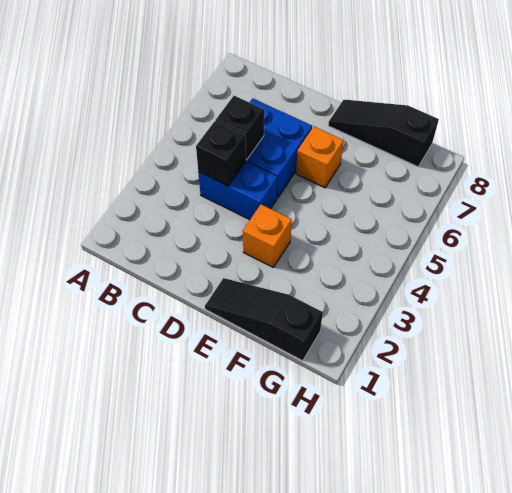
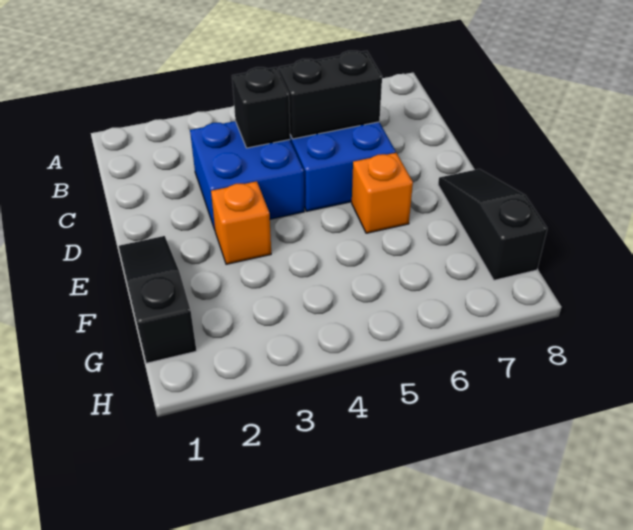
blue brick C4:D4 level 1 -> blue brick C3:D4 level 1
black brick C5 level 2 -> black brick C5:C6 level 2

